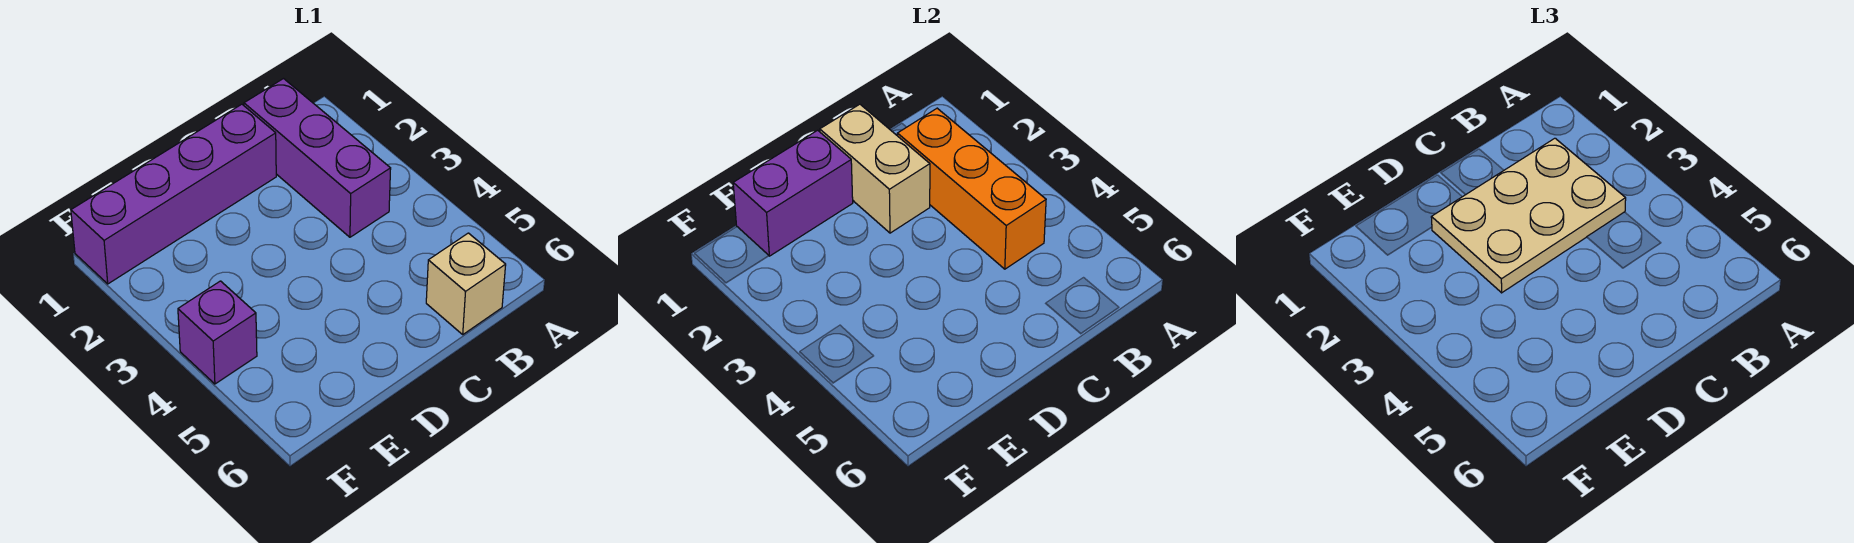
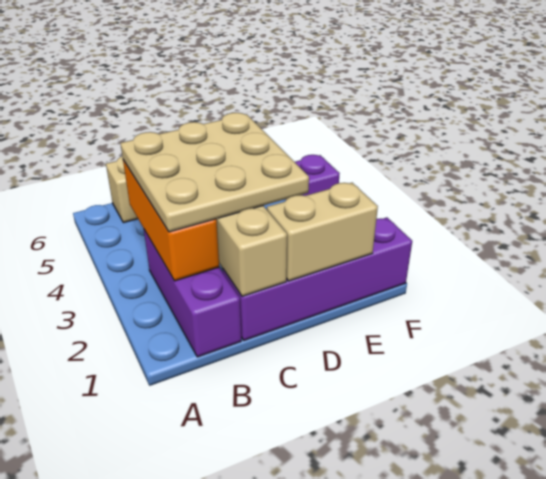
tan plate B2:D3 level 3 -> tan plate B2:D4 level 3
purple brick D1:E1 level 2 -> tan brick D1:E1 level 2

